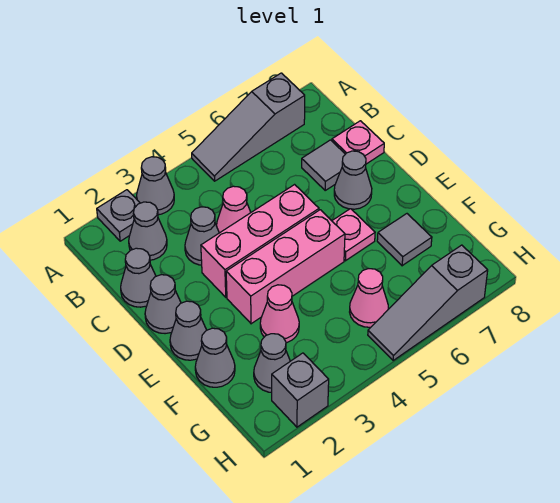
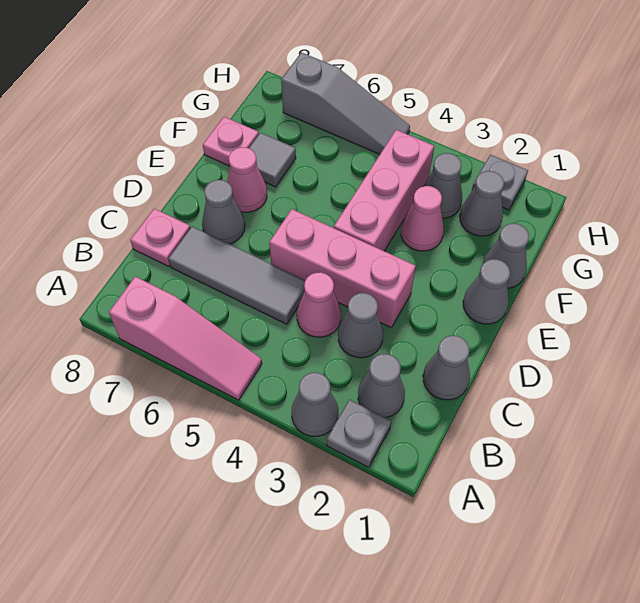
grey slope A5:A7 level 1 top 7 -> pink slope A5:A7 level 1 top 7
grey tile C7 level 1 -> grey tile C5:C7 level 1
grey cone D1 level 1 -> grey cone G3 level 1
pink brick E3:E5 level 1 -> pink brick E4:G4 level 1
pink plate E6 level 1 -> pink plate F8 level 1
pink cone G5 level 1 -> pink cone E7 level 1
grey brick H2 level 1 -> grey plate H2 level 1

